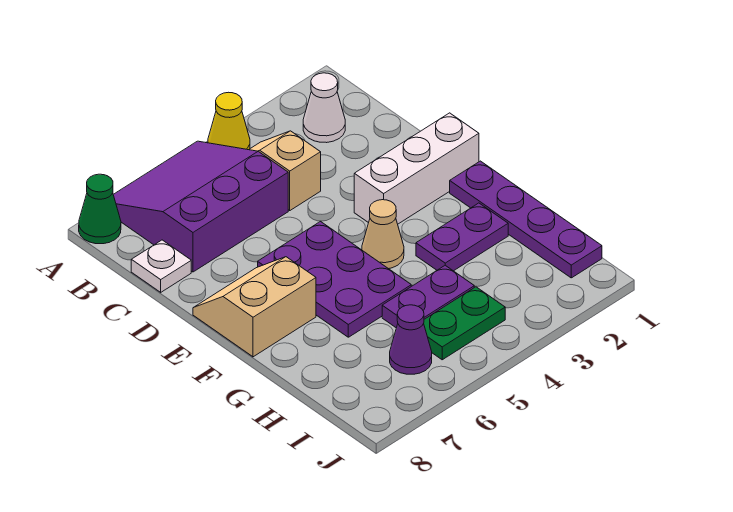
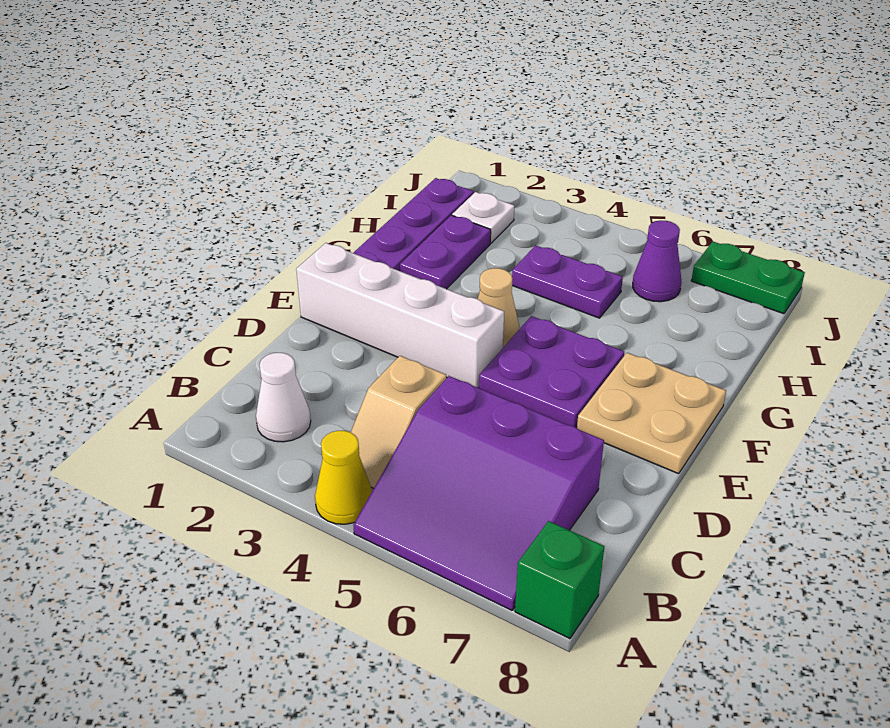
green cone A8 level 1 -> green brick A8 level 1
white plate C8 level 1 -> white plate I2 level 1
white brick E1:E3 level 1 -> white brick E1:E4 level 1
purple plate E5:G6 level 1 -> purple plate E5:F6 level 1
tan slope E7:F8 level 1 top F -> tan plate E7:F8 level 1
purple plate G2:G3 level 1 -> purple plate G2:H2 level 1
green plate I4:I5 level 1 -> green plate J7:J8 level 1

